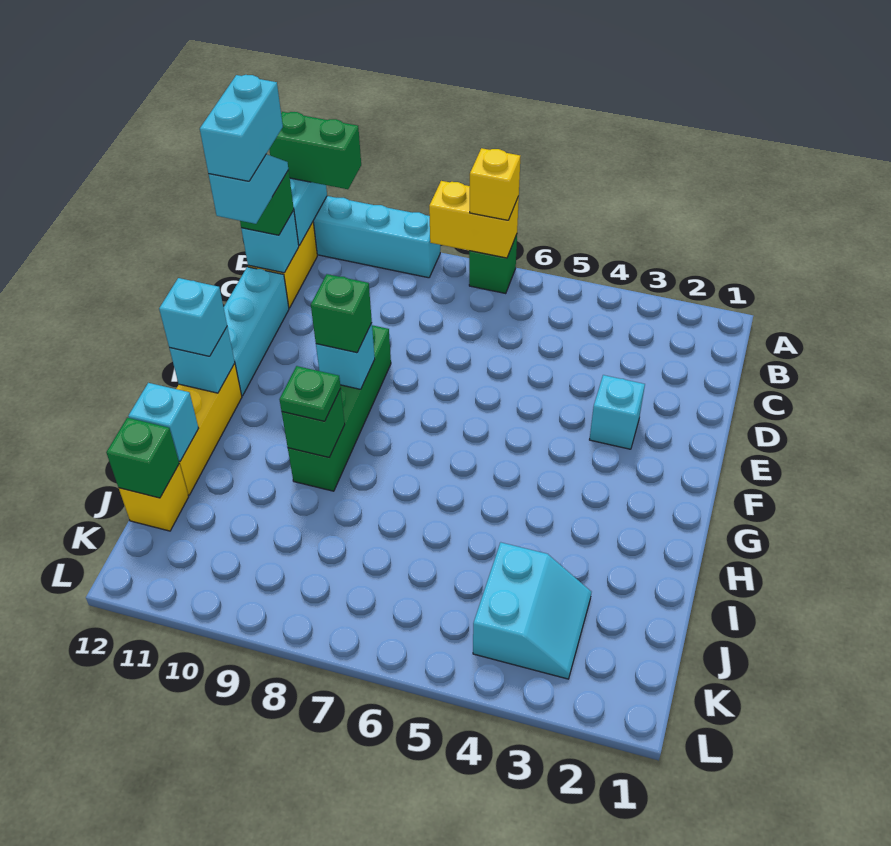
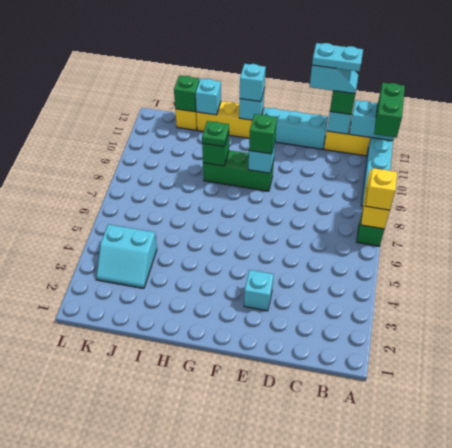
cyan brick C12:D12 level 5 -> cyan plate C12:D12 level 5
green brick E9:H9 level 1 -> green brick F9:H9 level 1

